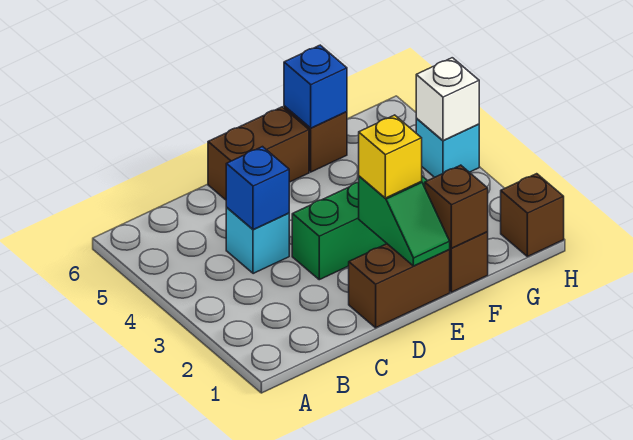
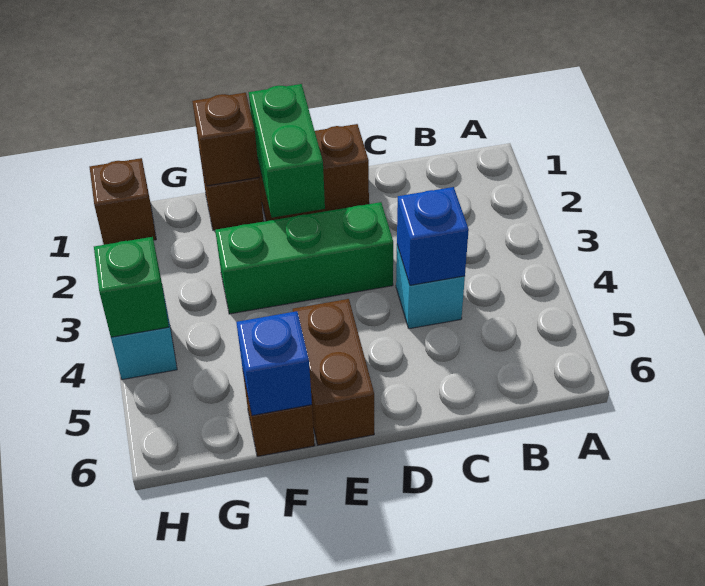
brown brick D6:E6 level 1 -> brown brick E5:E6 level 1
green slope E1:E2 level 2 top 2 -> green brick E1:E2 level 2
yellow brick E2 level 3 -> none
white brick H4 level 2 -> green brick H4 level 2

